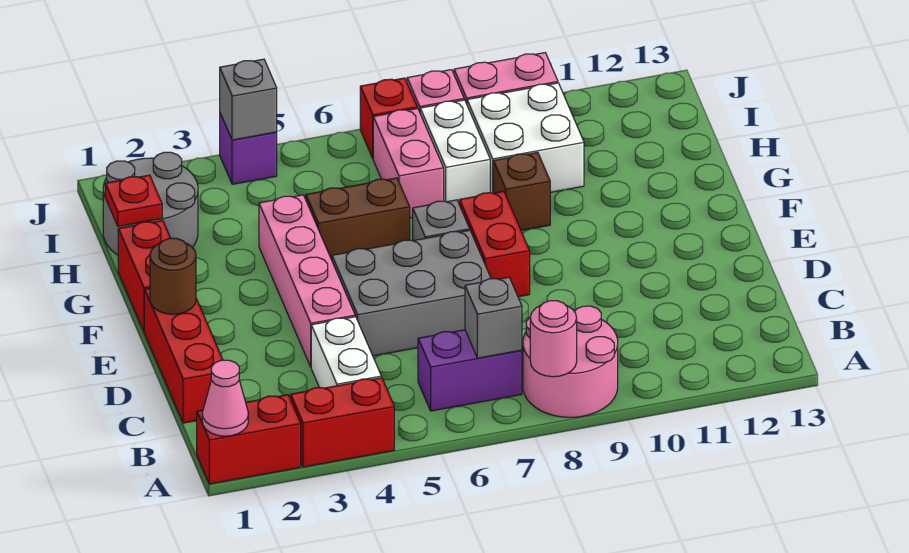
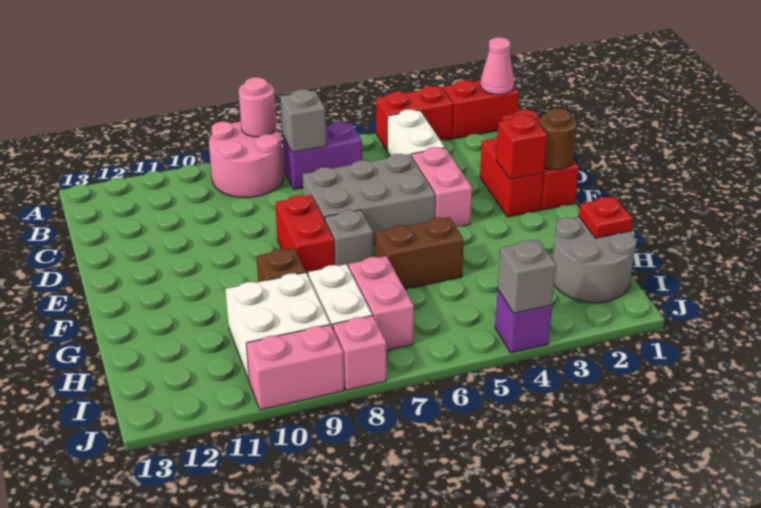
pink brick D4:G4 level 1 -> pink brick D4:E4 level 1
red brick F1:G1 level 1 -> red brick D2:E2 level 1
red brick J7 level 1 -> red brick E2 level 2

